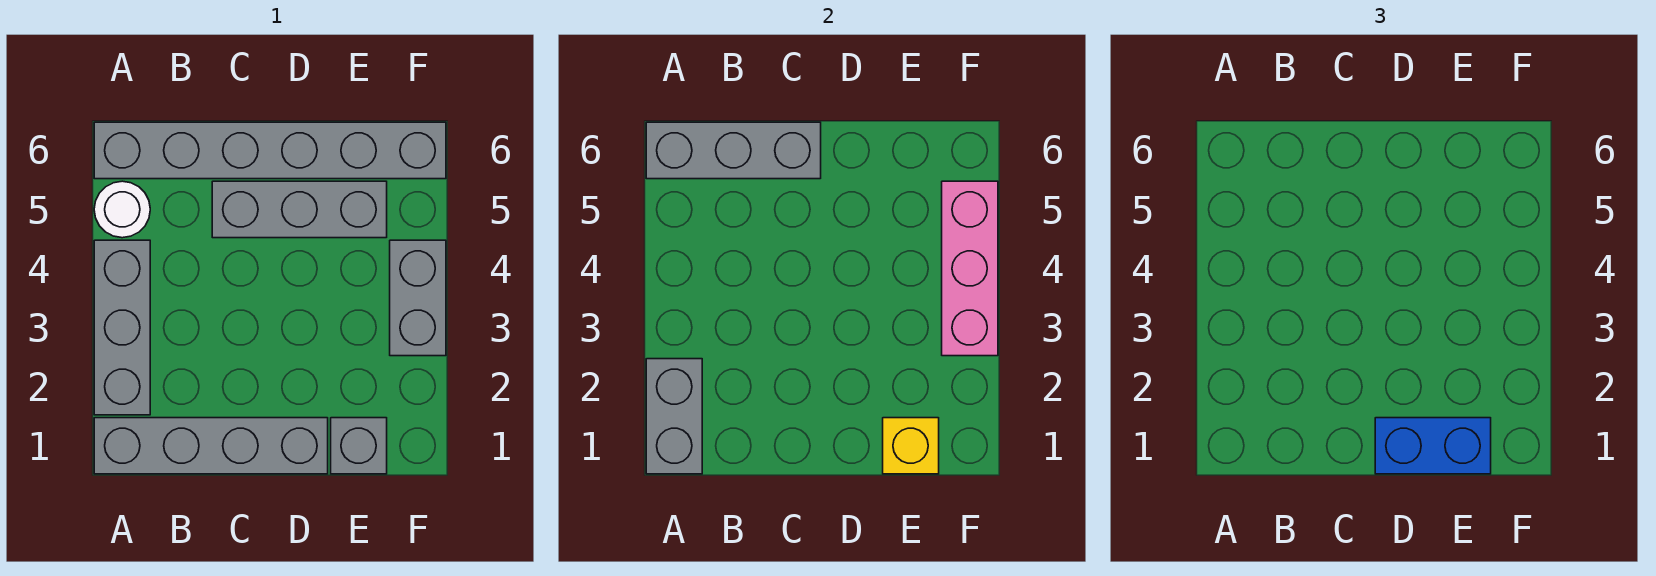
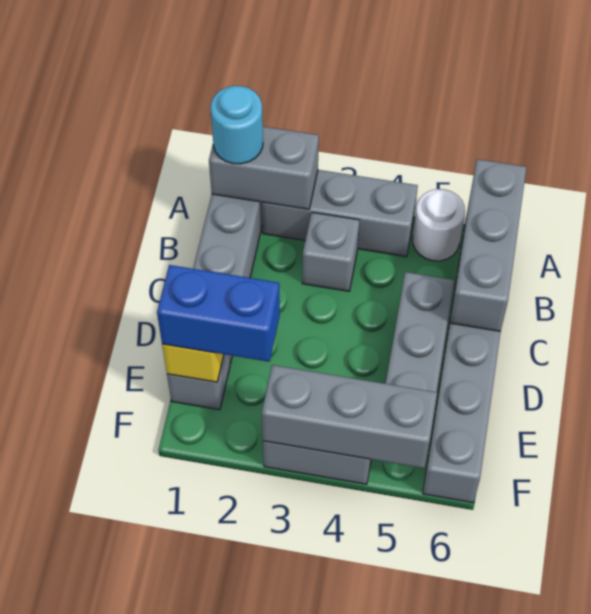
none -> cyan round brick A1 level 3
none -> grey brick B3 level 1
blue brick D1:E1 level 3 -> blue brick E1:E2 level 3
pink brick F3:F5 level 2 -> grey brick F3:F5 level 2

